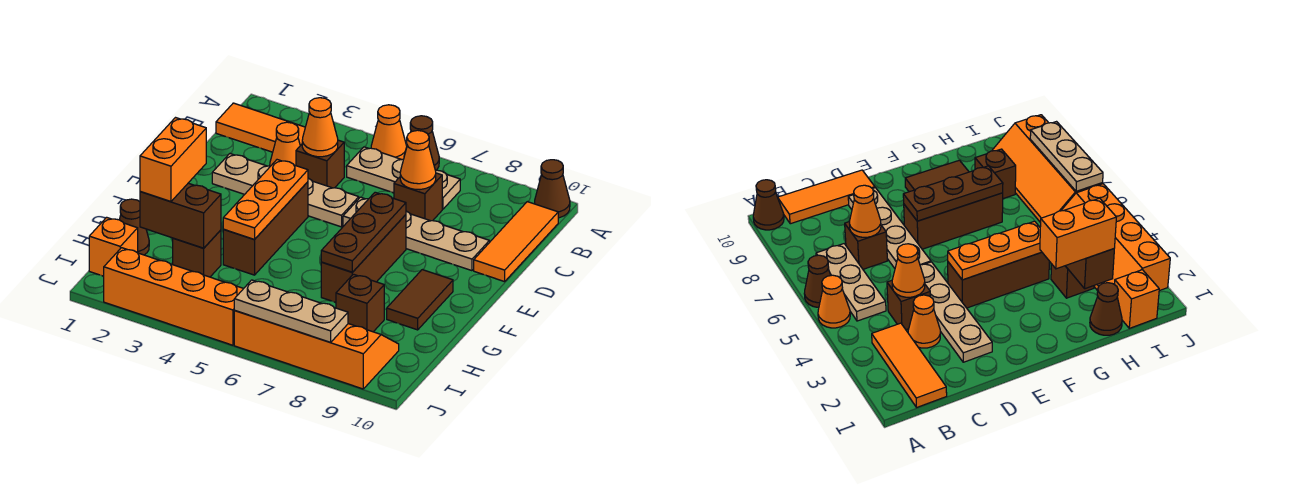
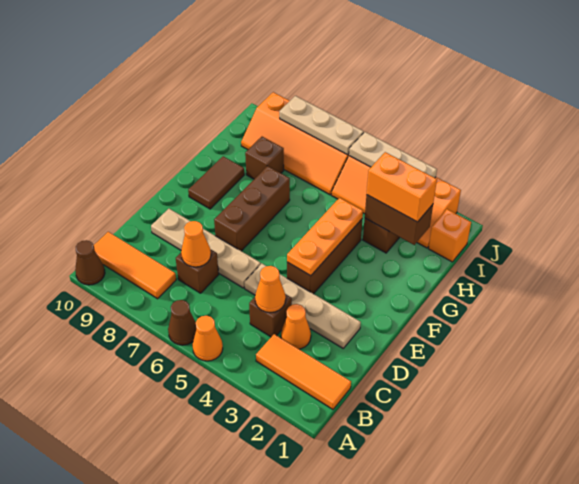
tan plate B5:B7 level 1 -> tan plate J3:J5 level 2
orange tile B10:D10 level 1 -> orange tile B8:B10 level 1
brown plate E7:G7 level 2 -> none
orange brick G2:H2 level 3 -> orange brick H2:H3 level 3
brown cone H1 level 1 -> none

